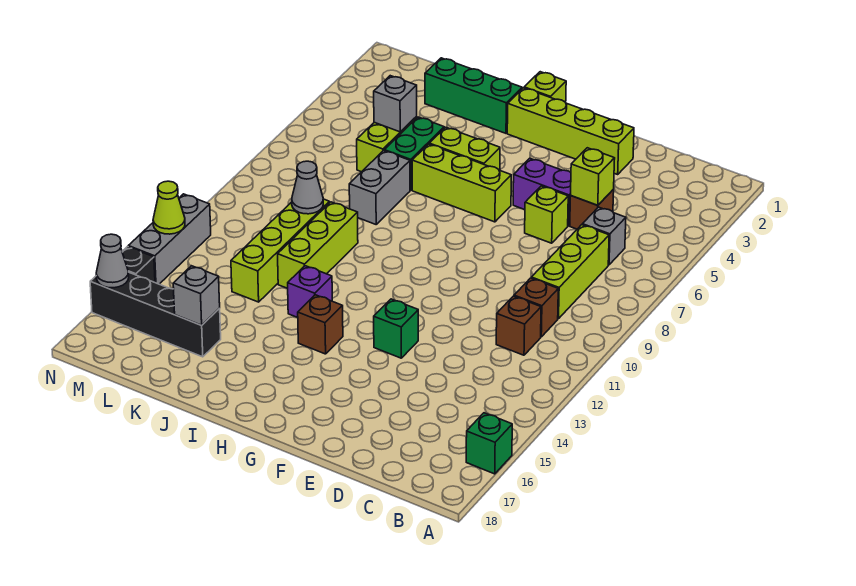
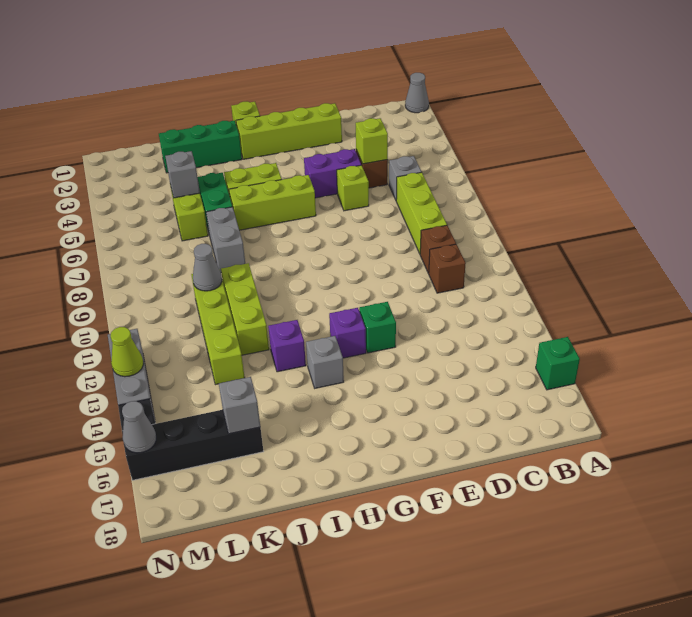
none -> grey cone A1 level 1
none -> purple brick G13 level 1
brown brick H14 level 1 -> grey brick H14 level 1

